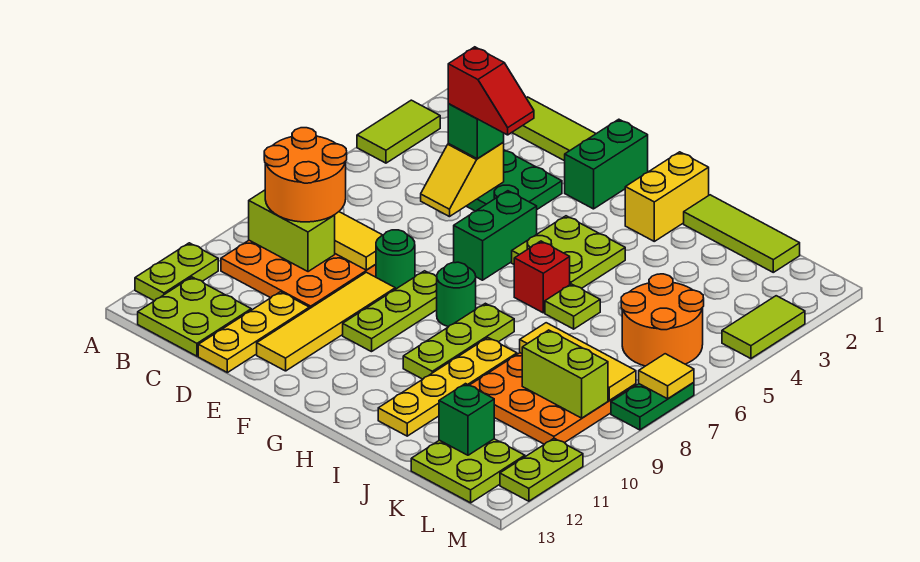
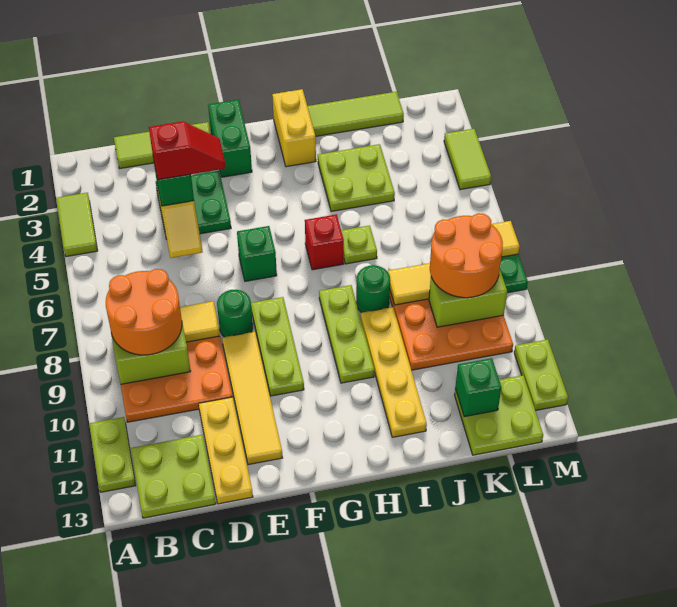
green brick F5:F6 level 1 -> green brick F6 level 1
lime plate G4:H5 level 1 -> lime plate I3:J4 level 1
green round brick G8 level 1 -> green round brick I8 level 1
orange round brick K5:L6 level 1 -> orange round brick K8:L9 level 3

